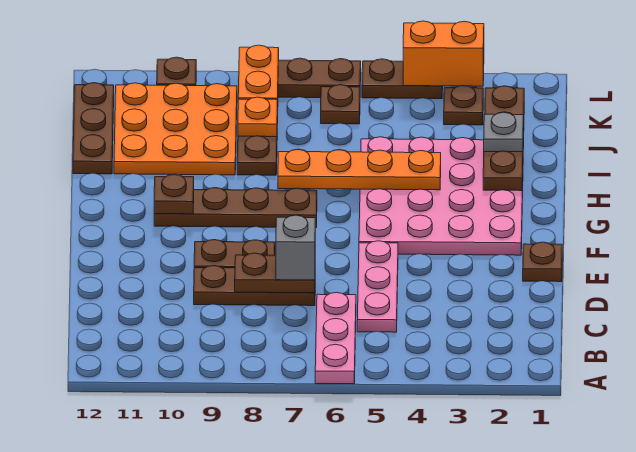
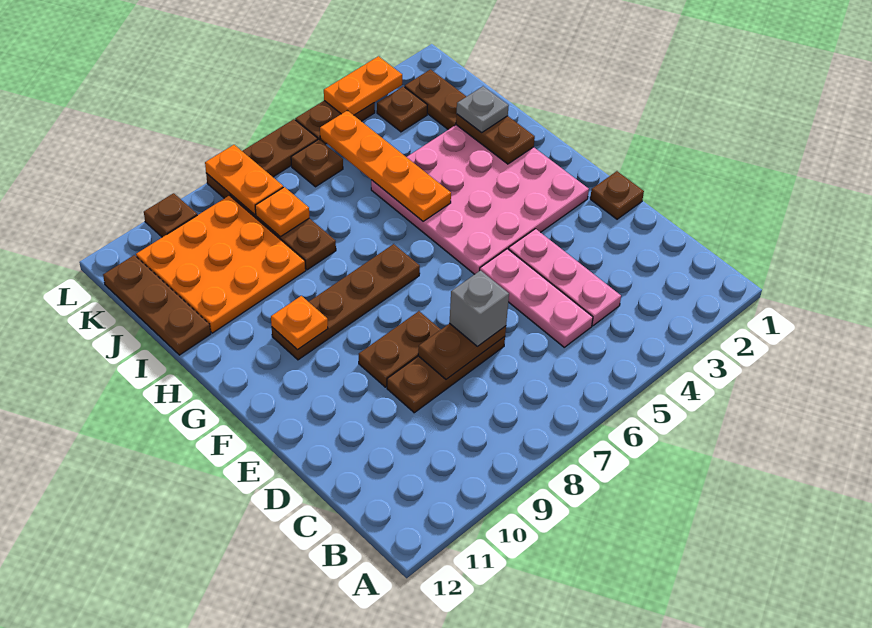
pink plate A6:C6 level 1 -> pink plate C4:E4 level 1
brown plate G10 level 2 -> orange plate G10 level 2
orange plate H4:H7 level 2 -> orange plate H5:K5 level 2
orange brick L3:L4 level 2 -> orange plate L3:L4 level 2

